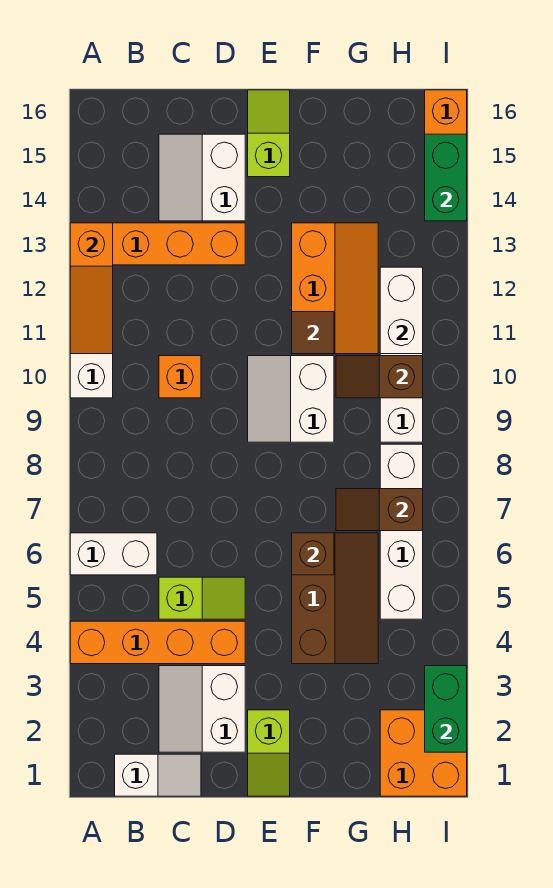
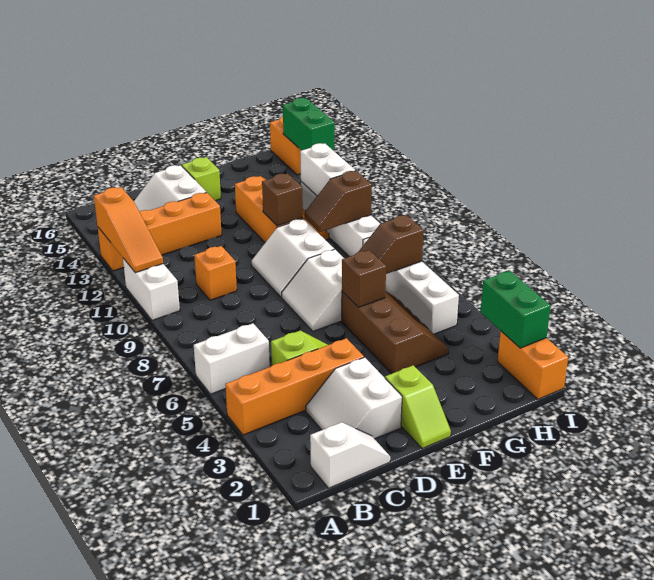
none -> white slope E7:F8 level 1 top F
brown tile F11 level 2 -> brown brick F11 level 2
orange brick H1:I2 level 1 -> orange brick I1:I2 level 1

